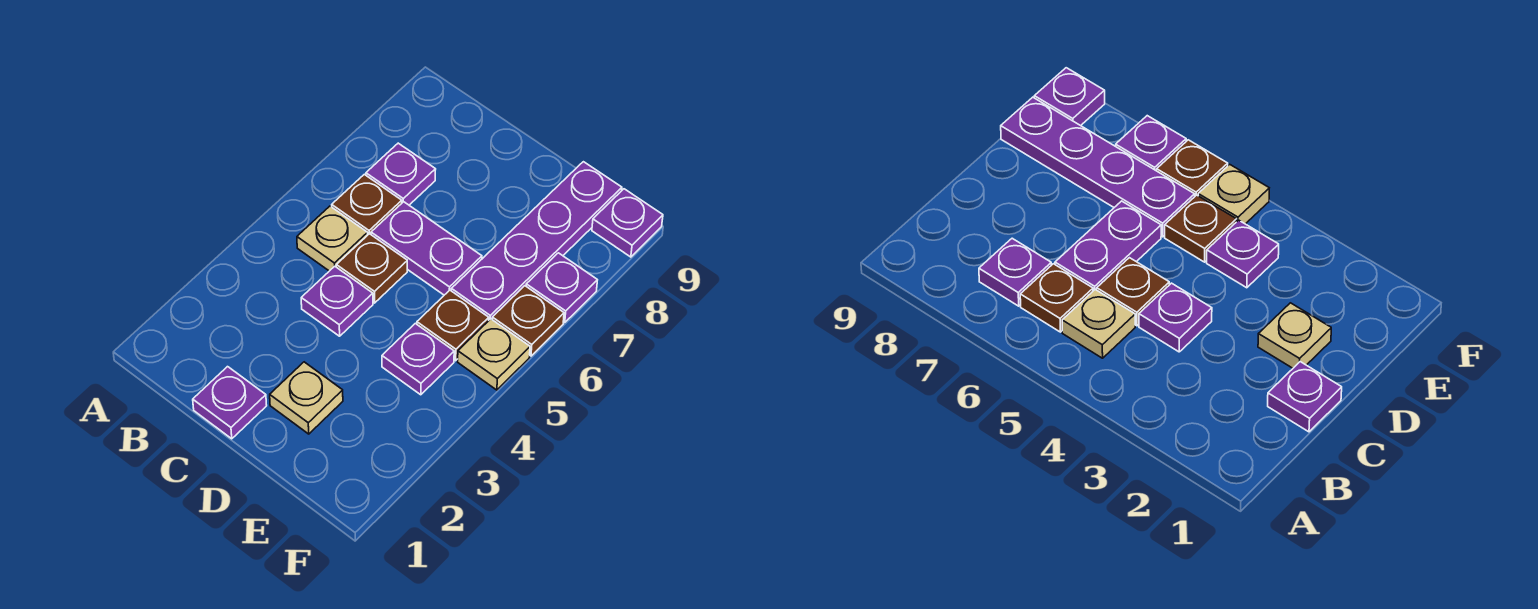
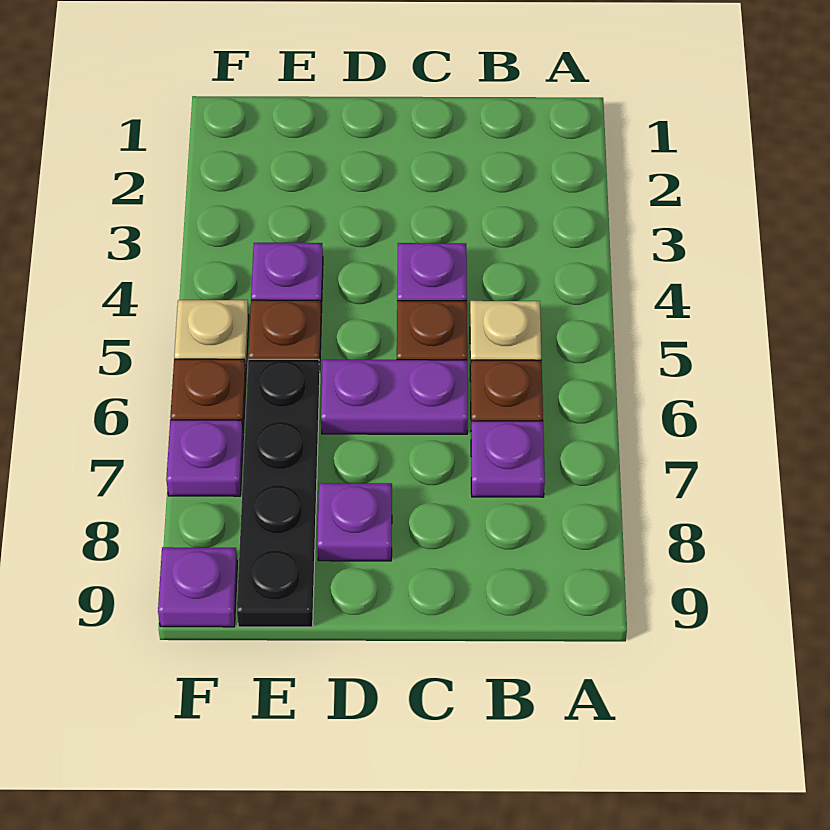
purple plate C1 level 1 -> purple plate D8 level 1
tan plate D2 level 1 -> none
purple plate E6:E9 level 1 -> black plate E6:E9 level 1

